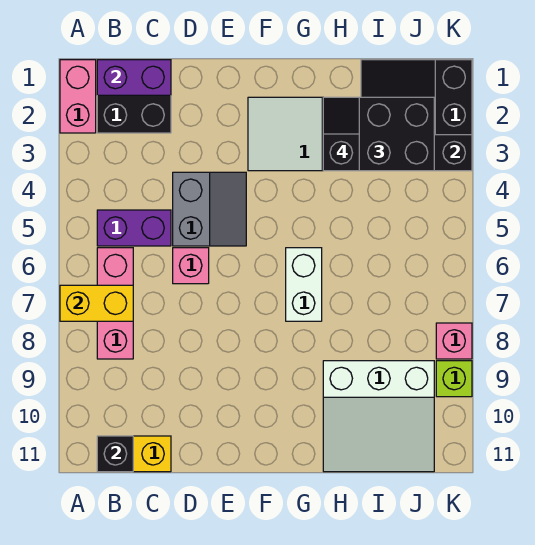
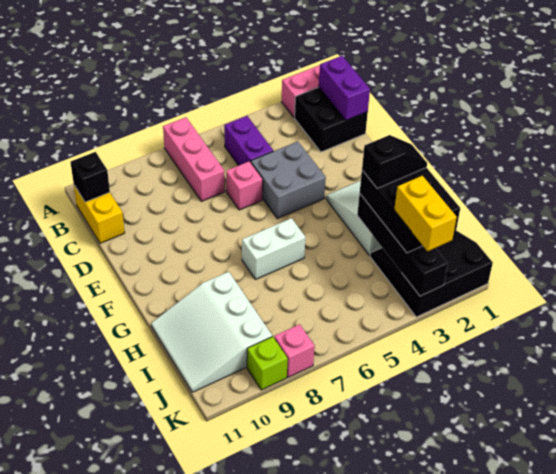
yellow brick A7:B7 level 2 -> yellow brick J3:K3 level 4
pink brick B6:B8 level 1 -> pink brick A7:C7 level 1
grey slope D4:E5 level 1 top D -> grey brick D4:E5 level 1

